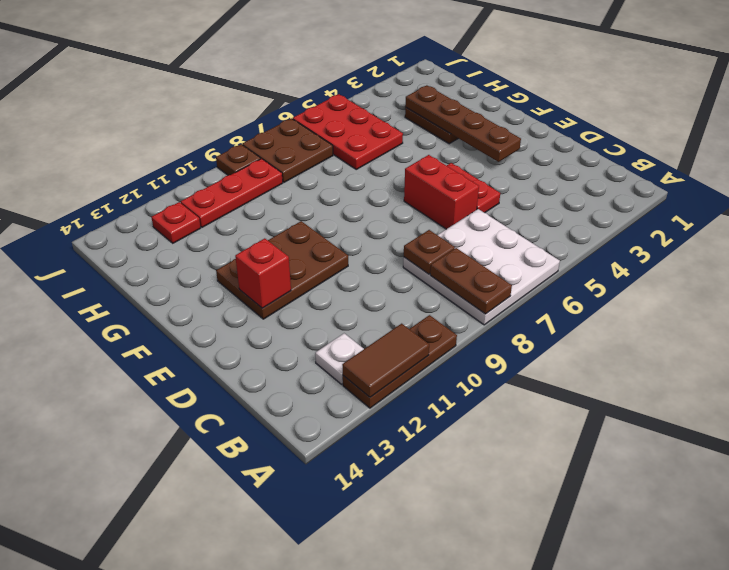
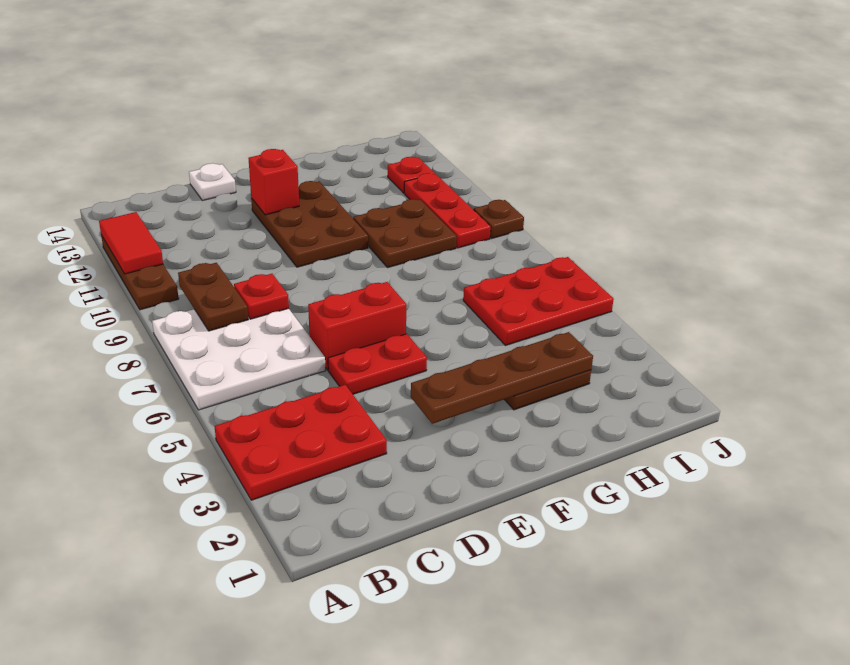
none -> red plate A3:C4 level 1
brown plate A8:B8 level 2 -> brown plate B8:B9 level 2
brown tile A11:A12 level 2 -> red tile A11:A12 level 2
white plate B12 level 1 -> white plate D14 level 1
brown plate C8 level 2 -> red plate C8 level 2
brown plate I7:J8 level 1 -> brown plate G9:H10 level 1

